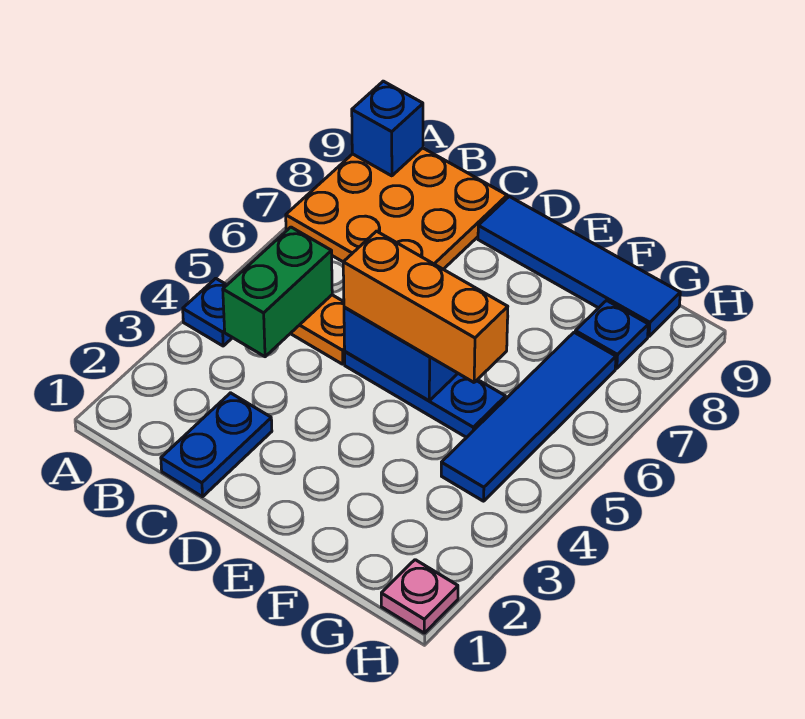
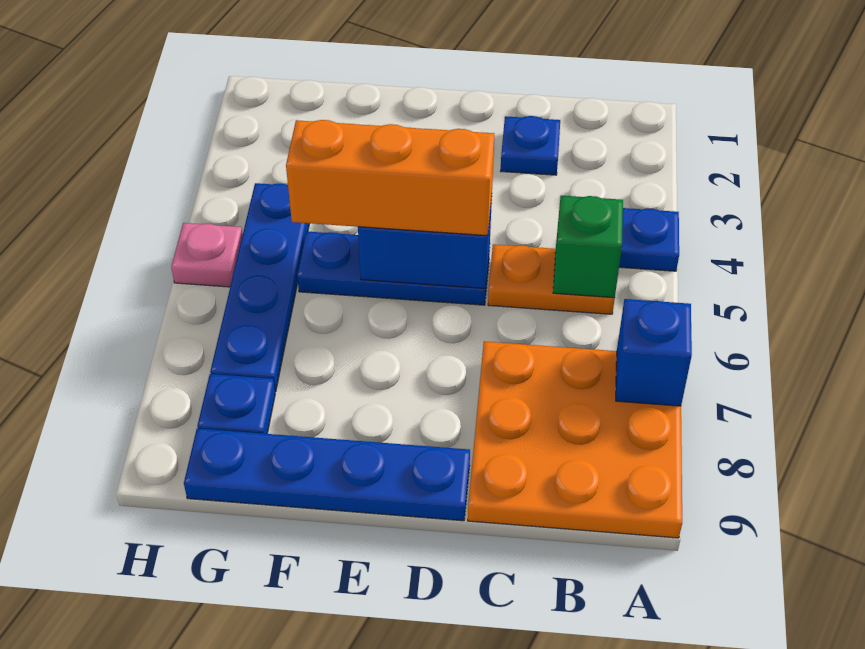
blue brick A9 level 2 -> blue brick A7 level 2
green brick B4:B5 level 2 -> green brick B5 level 2
blue plate C1:C2 level 1 -> blue plate C2 level 1
blue tile D9:G9 level 1 -> blue plate D9:G9 level 1
blue tile G4:G7 level 1 -> blue plate G4:G7 level 1
pink plate H1 level 1 -> pink plate H5 level 1

